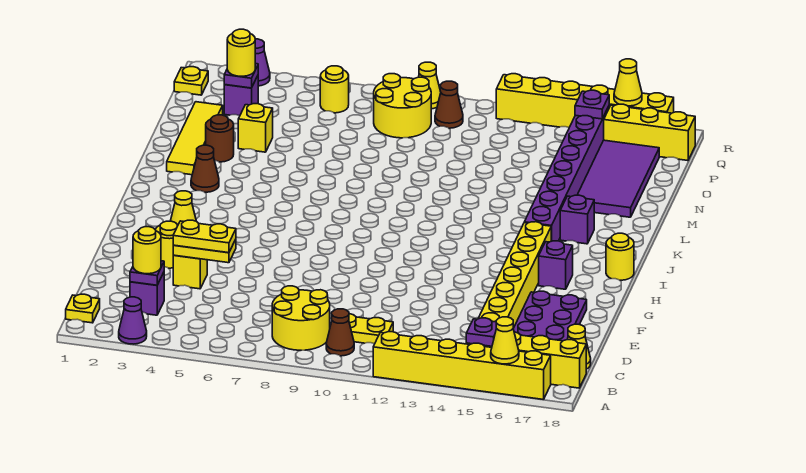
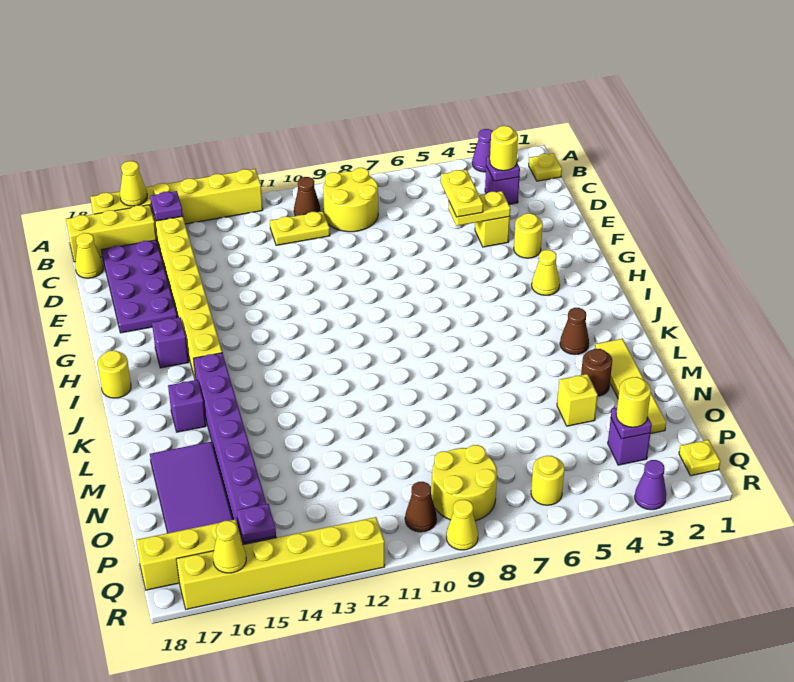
yellow plate E4:E5 level 3 -> yellow plate D5:E5 level 3

